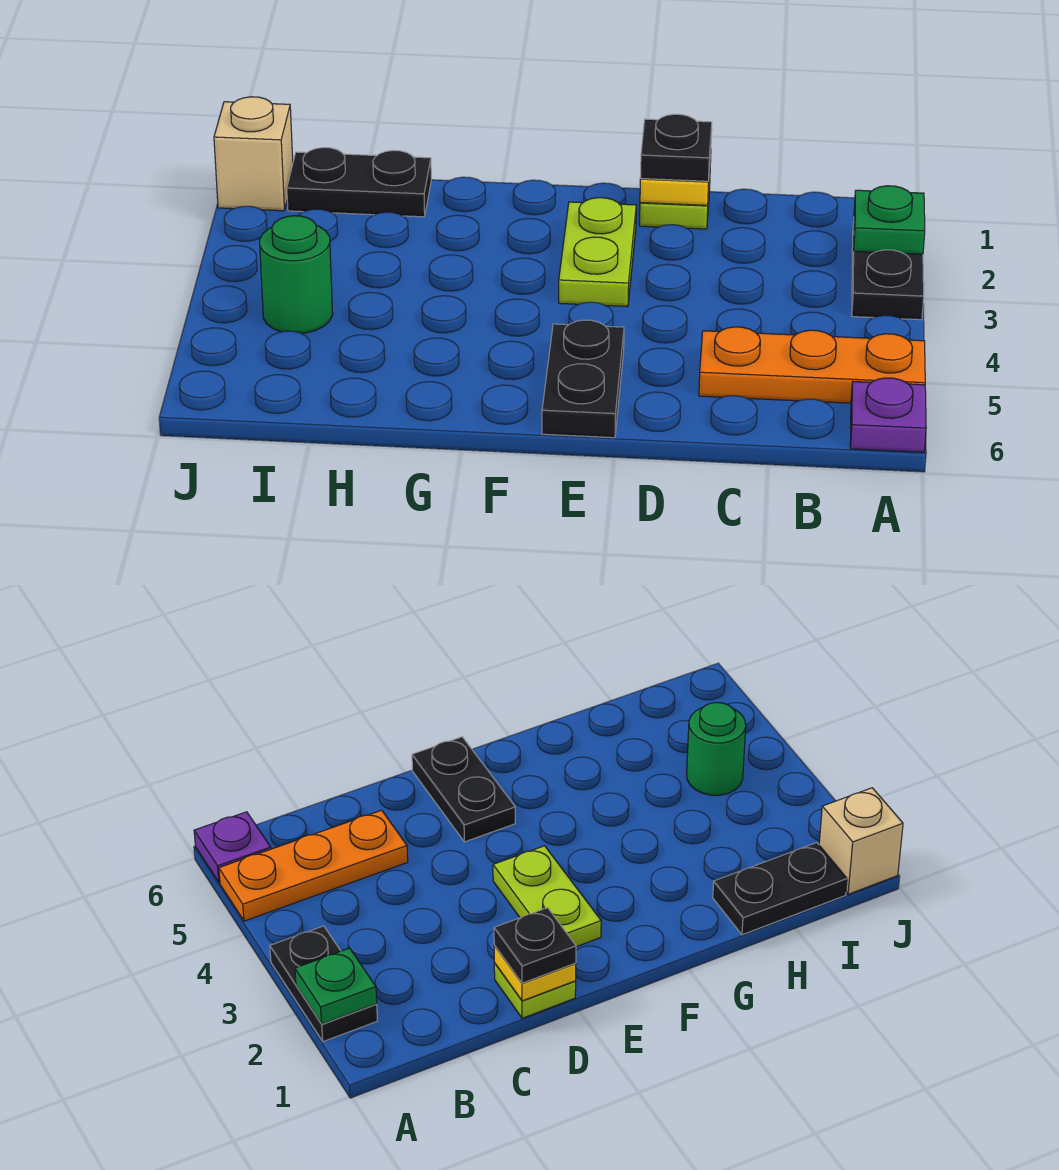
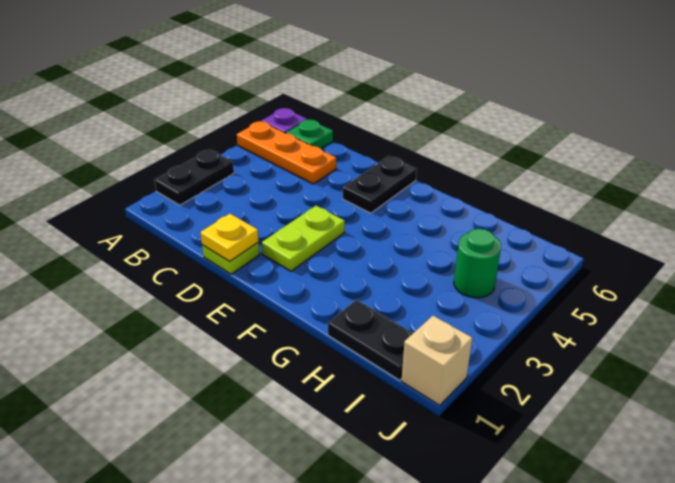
green plate A2 level 2 -> green plate B6 level 1
black plate D1 level 3 -> none

